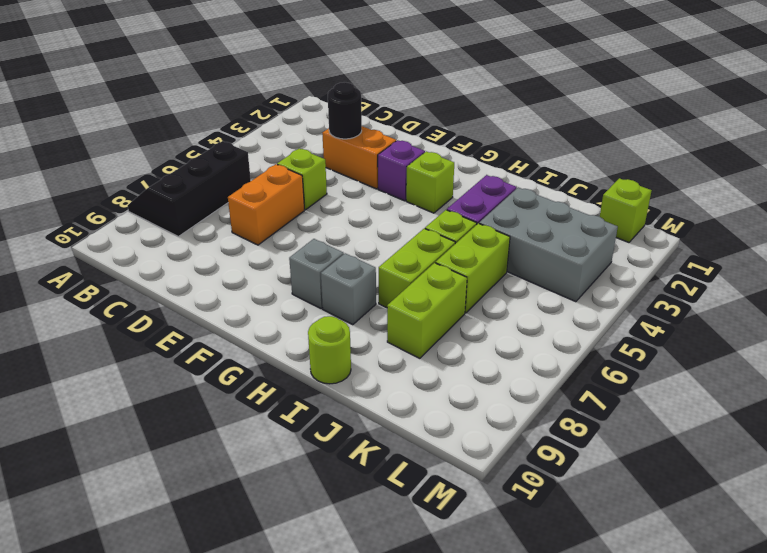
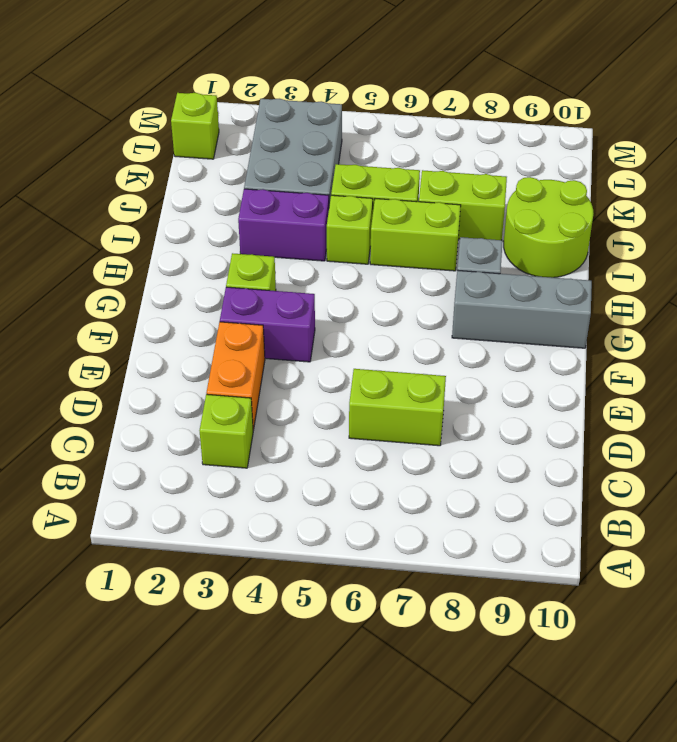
black slope A6:B8 level 1 top B -> none
black round brick D3 level 2 -> none
lime brick D5 level 1 -> lime brick C3 level 1
orange brick D6:D7 level 1 -> lime brick D6:D7 level 1
purple brick F3 level 1 -> purple brick F3:F4 level 1
grey brick G8 level 1 -> grey brick G8:G10 level 1
lime round brick I10 level 1 -> lime round brick I9:J10 level 1

